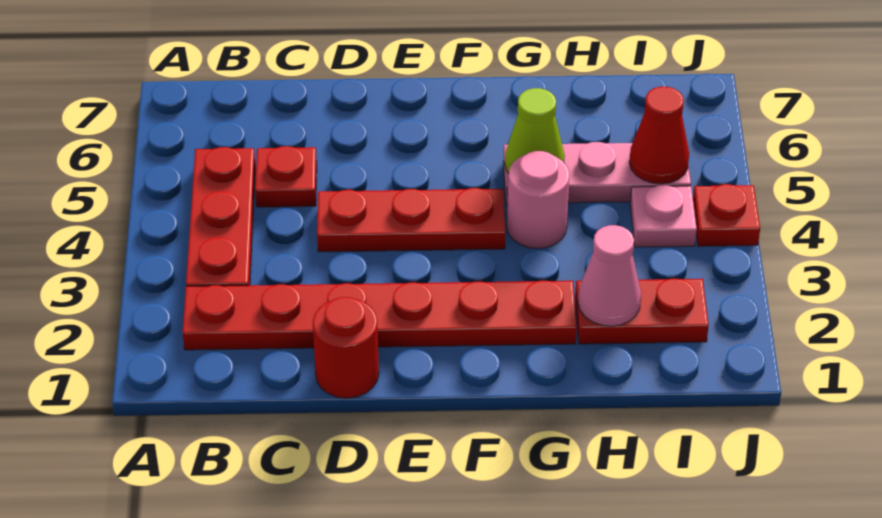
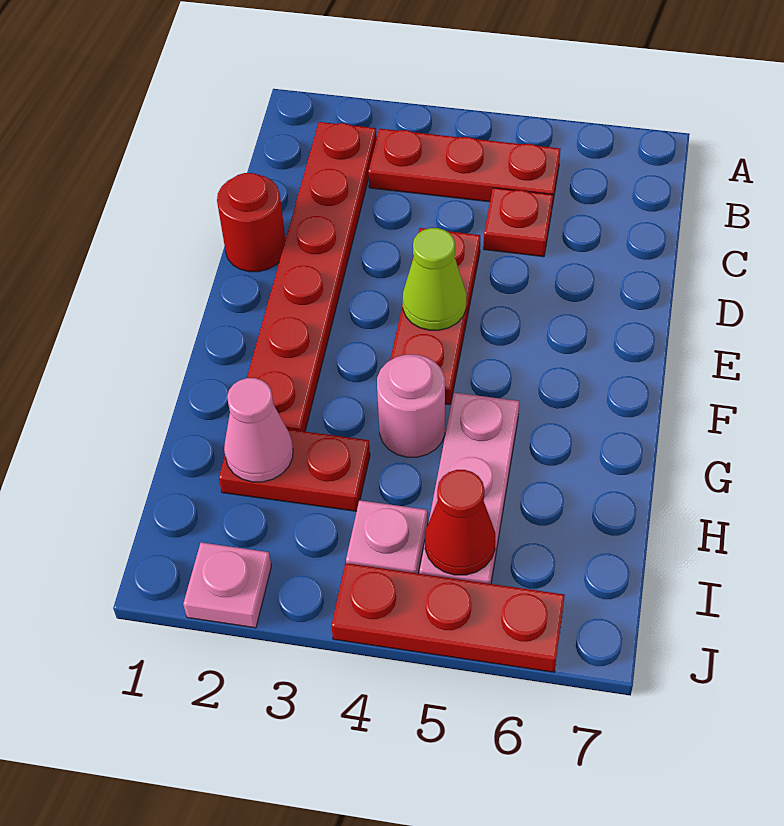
lime cone G5 level 2 -> lime cone E4 level 2
red plate H2:I2 level 1 -> red plate H2:H3 level 1
none -> pink plate J2 level 1
red plate J4 level 1 -> red plate J4:J6 level 1

